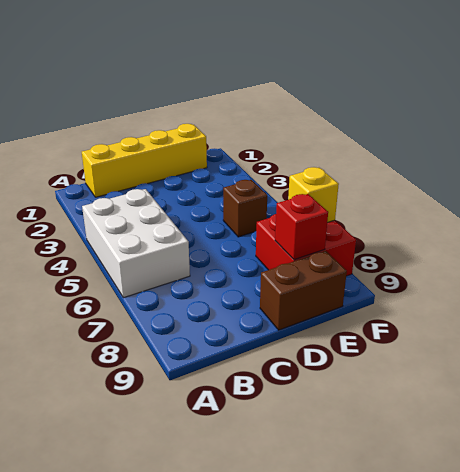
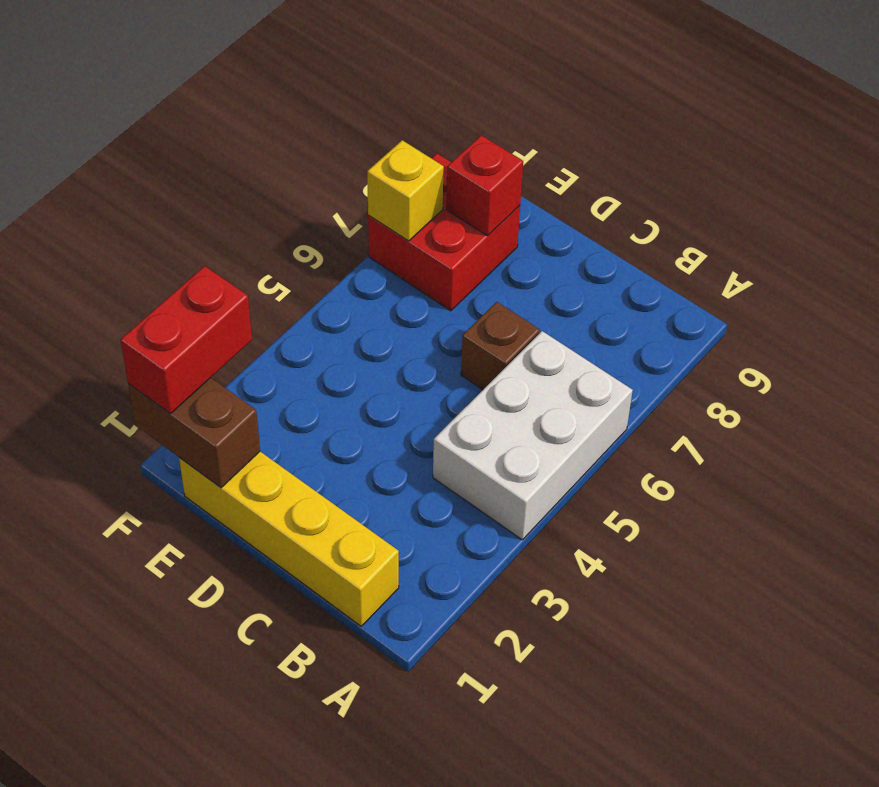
brown brick D9:E9 level 1 -> brown brick E1:F1 level 2
brown brick E5 level 1 -> brown brick C6 level 1
none -> red brick F1:F2 level 3

